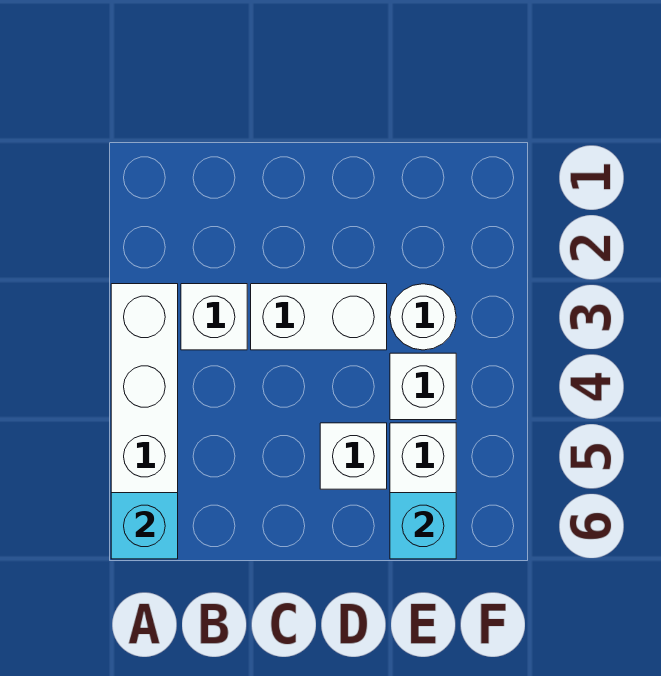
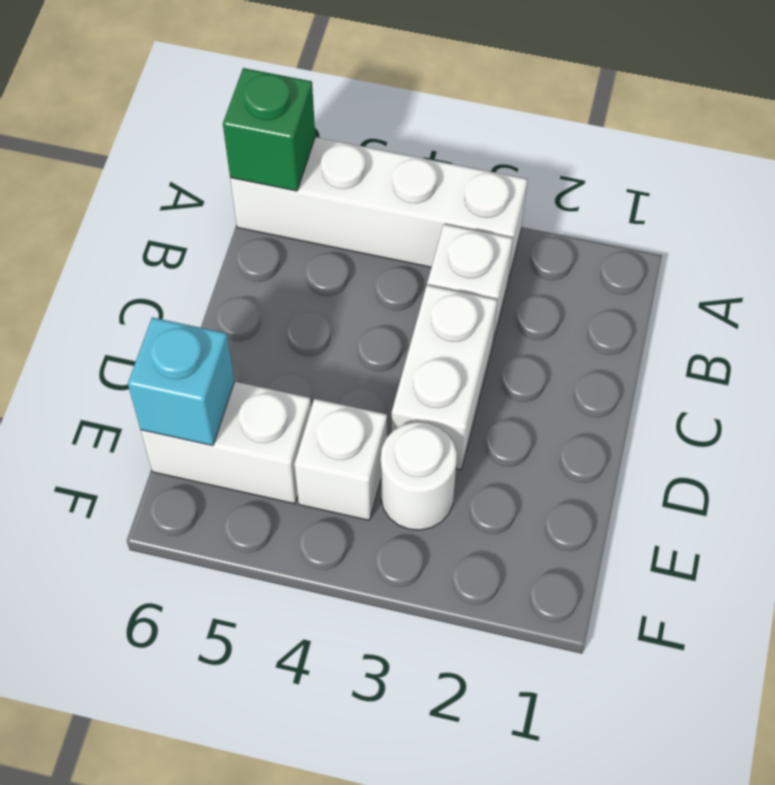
cyan brick A6 level 2 -> green brick A6 level 2
white brick D5 level 1 -> none

